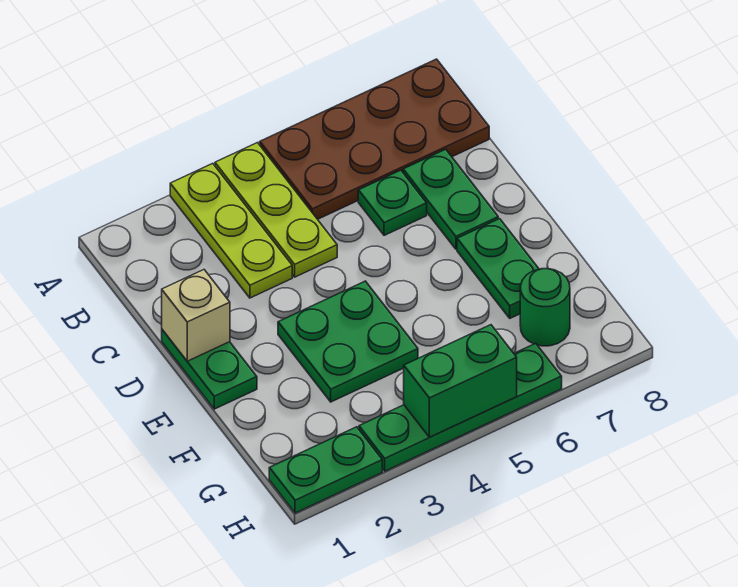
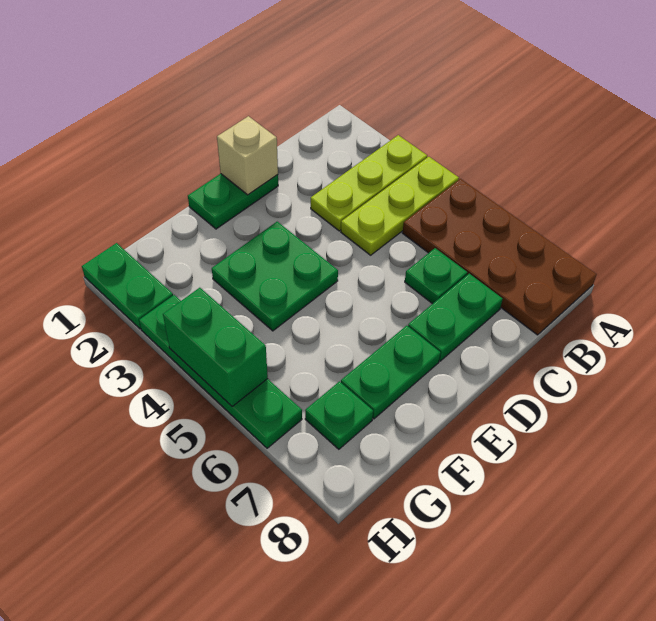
green round brick G7 level 1 -> green plate G7 level 1

